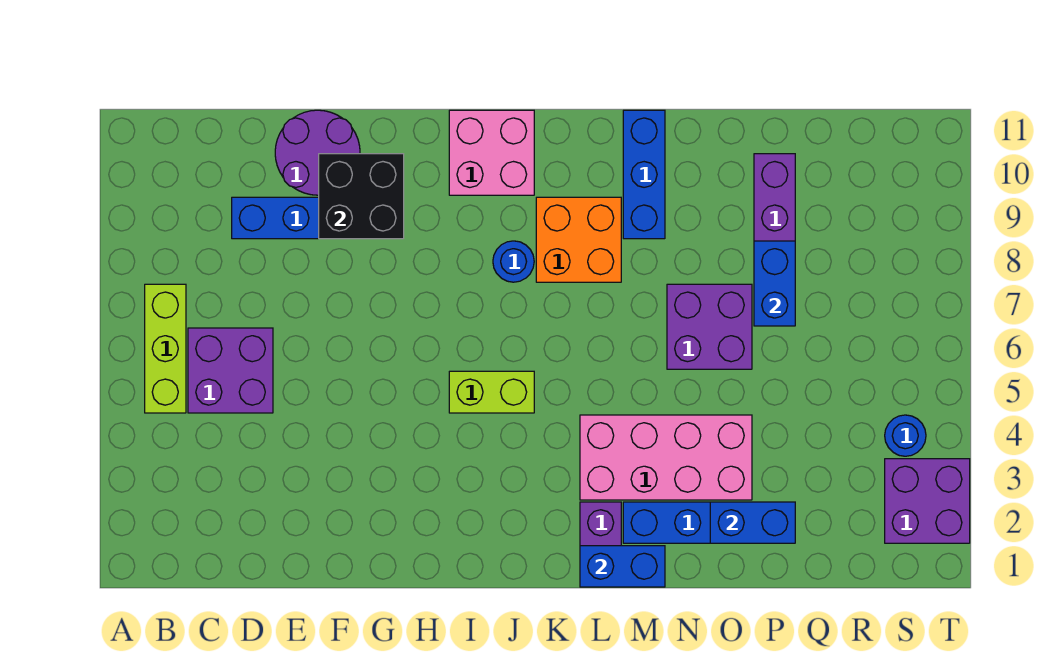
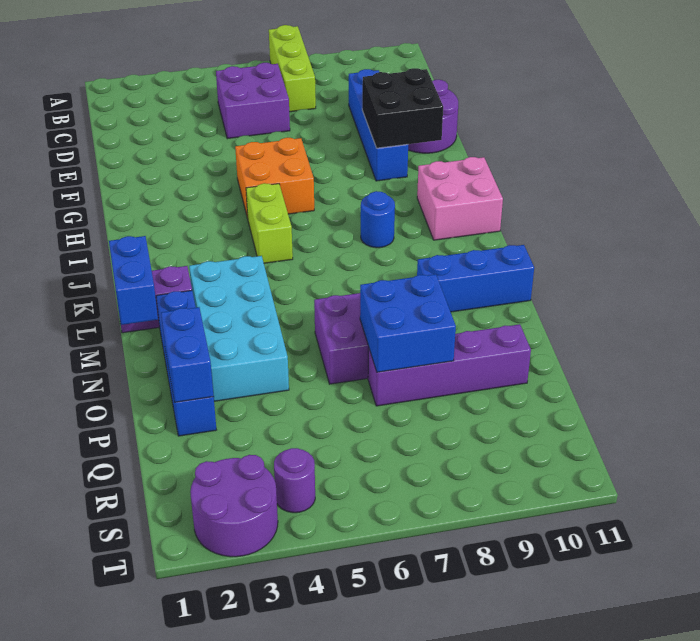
lime brick B5:B7 level 1 -> lime brick A7:C7 level 1
orange brick K8:L9 level 1 -> orange brick G5:H6 level 1
pink brick L3:O4 level 1 -> cyan brick L3:O4 level 1
blue brick P7:P8 level 2 -> blue brick O7:P8 level 2
purple brick S2:T3 level 1 -> purple round brick S2:T3 level 1
blue round brick S4 level 1 -> purple round brick S4 level 1

